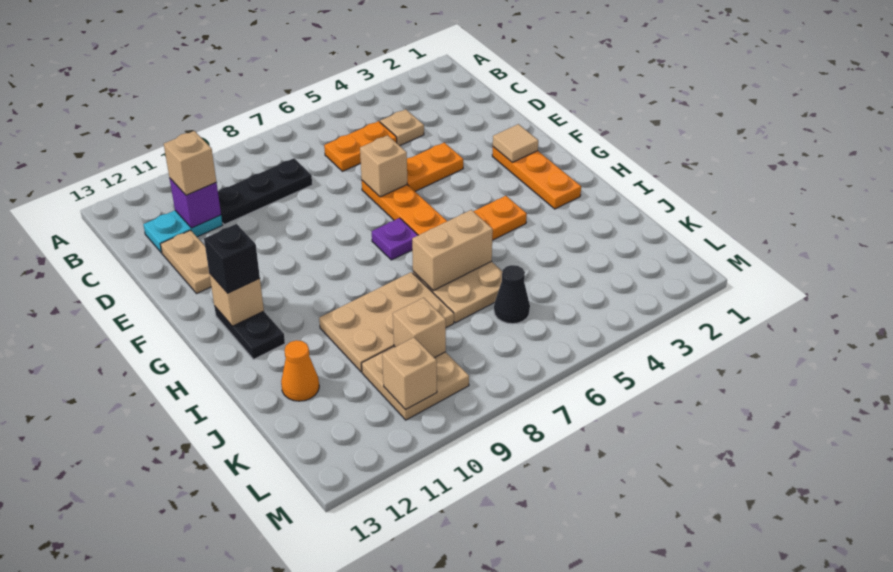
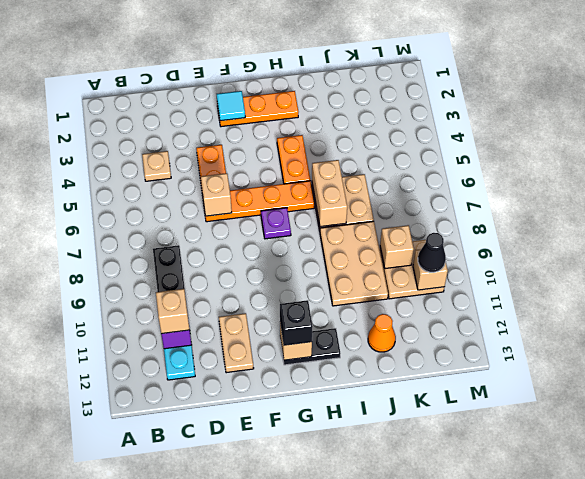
orange plate C5:C6 level 1 -> none
tan plate D12:E12 level 1 -> tan plate E11:E12 level 1
tan tile F2 level 2 -> cyan tile F2 level 2
black cone K6 level 1 -> black cone L10 level 3

